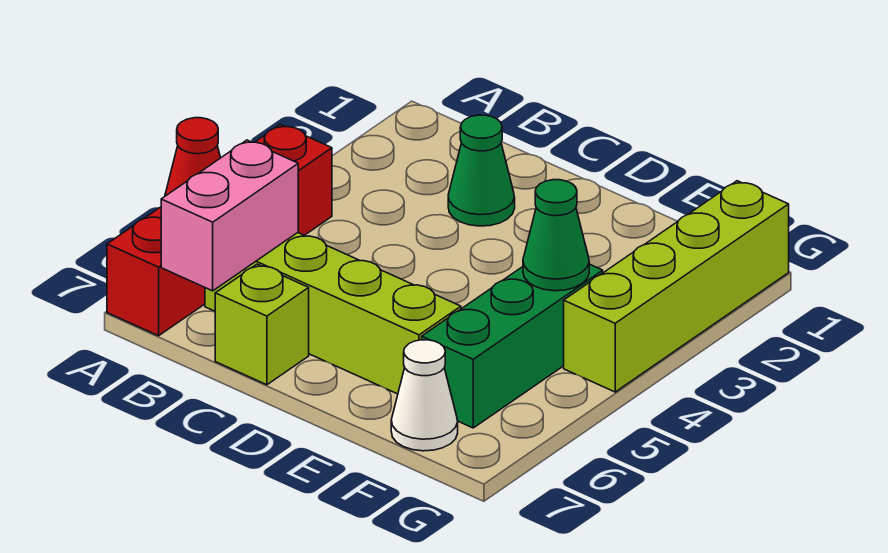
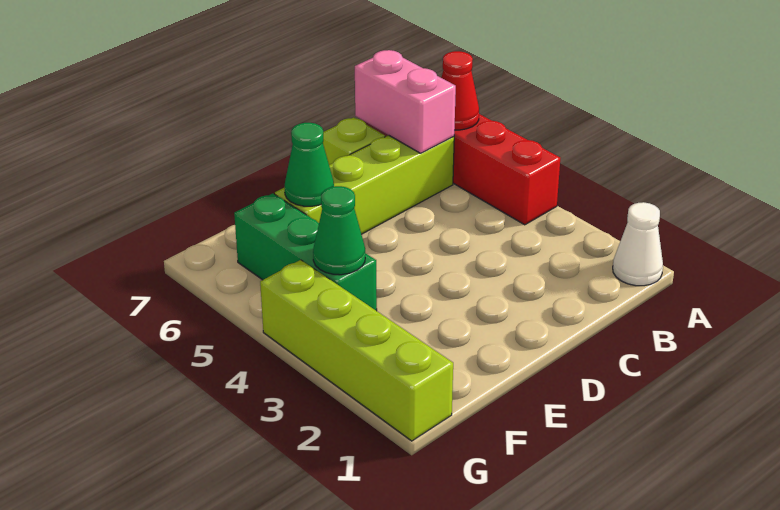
green cone C2 level 1 -> green cone E6 level 2
white cone F7 level 1 -> white cone A1 level 1

